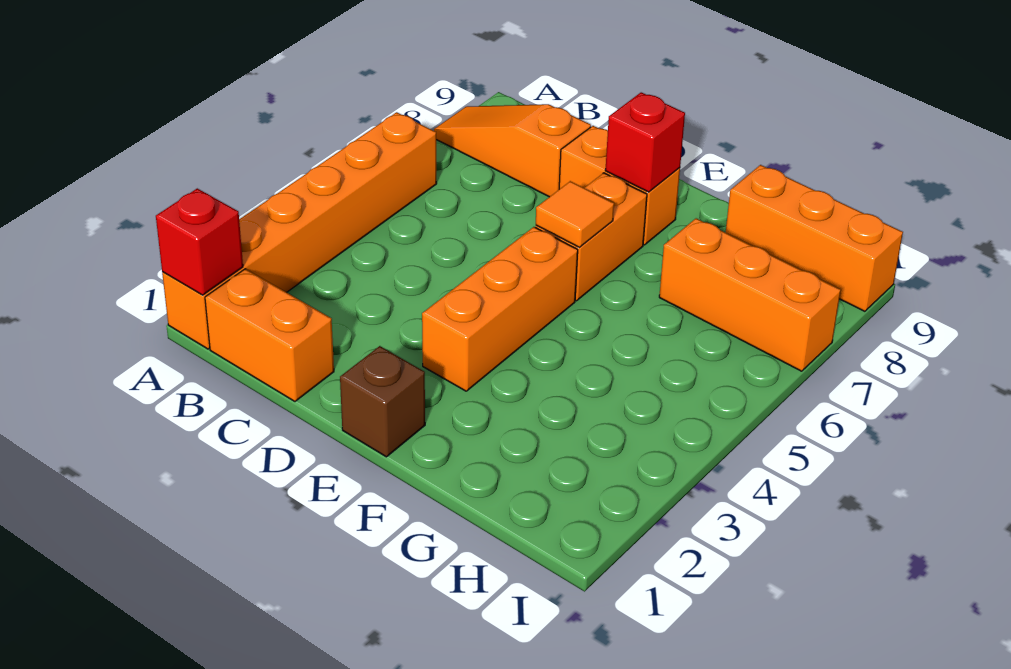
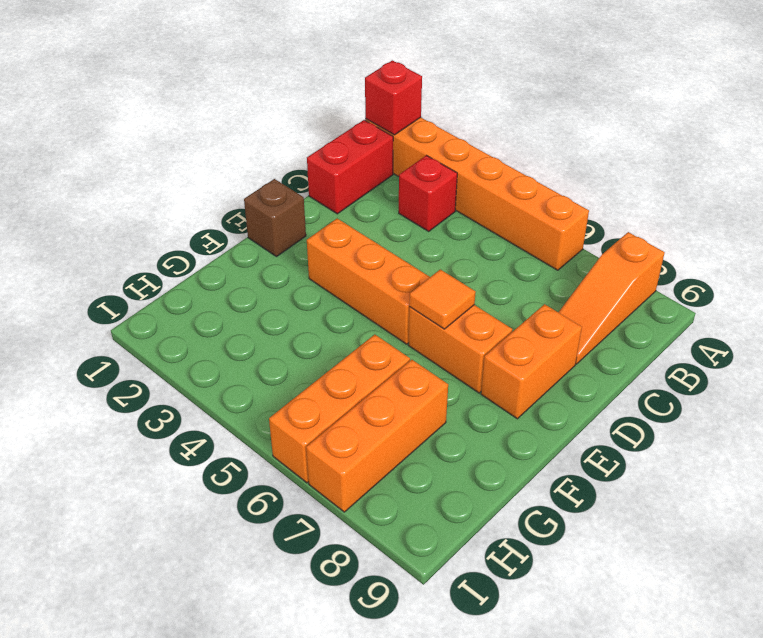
orange slope A8:C8 level 1 top C -> orange slope A8:C8 level 1 top A
orange brick B1:C1 level 1 -> red brick B1:C1 level 1
red brick E8 level 2 -> red brick B3 level 1
orange brick G9:I9 level 1 -> orange brick G6:I6 level 1

